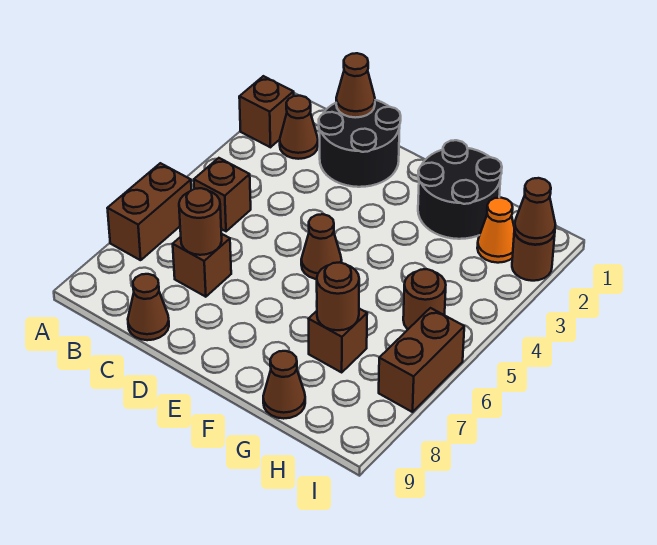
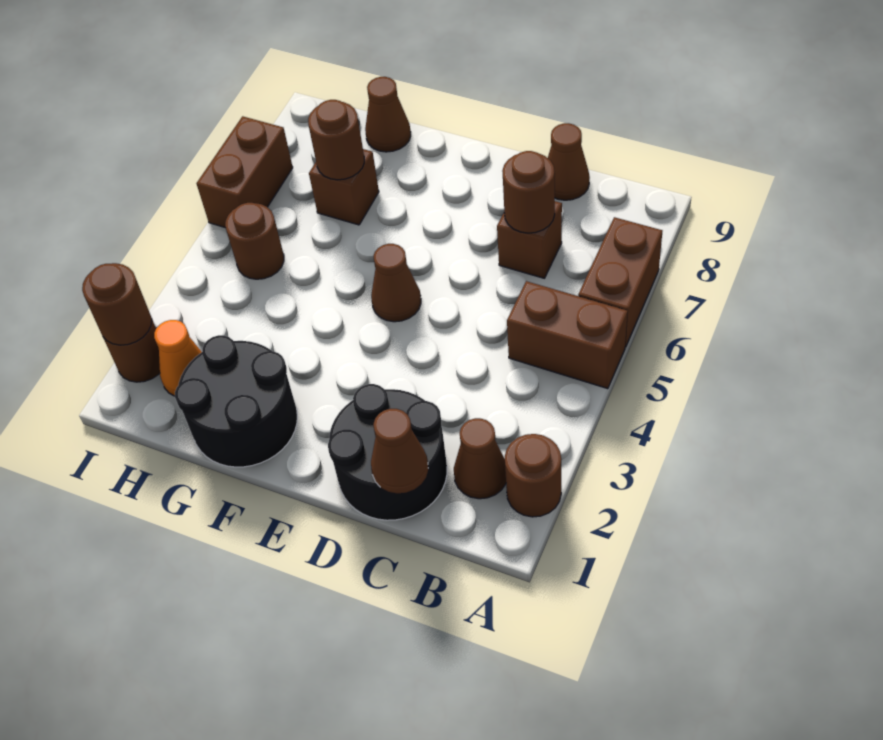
brown brick A2 level 1 -> brown round brick A2 level 1
brown brick B5 level 1 -> brown brick A5:B5 level 1
brown cone I2 level 2 -> brown round brick I2 level 2

